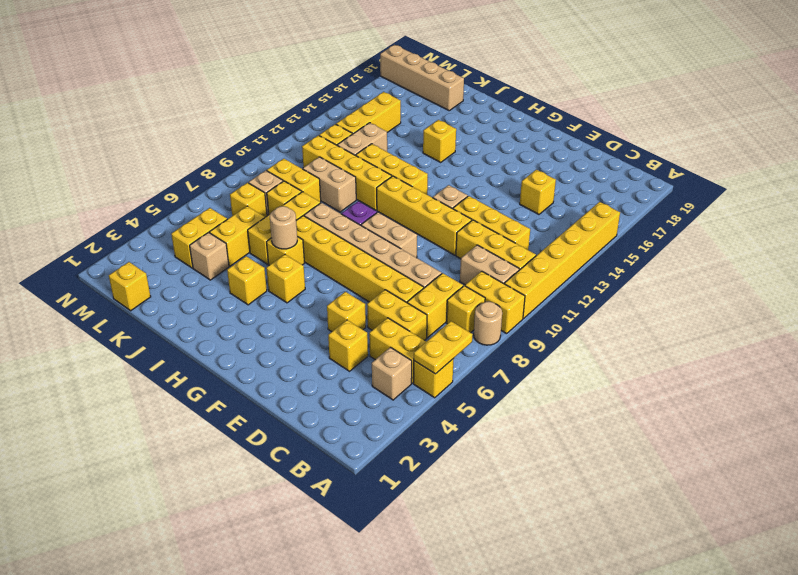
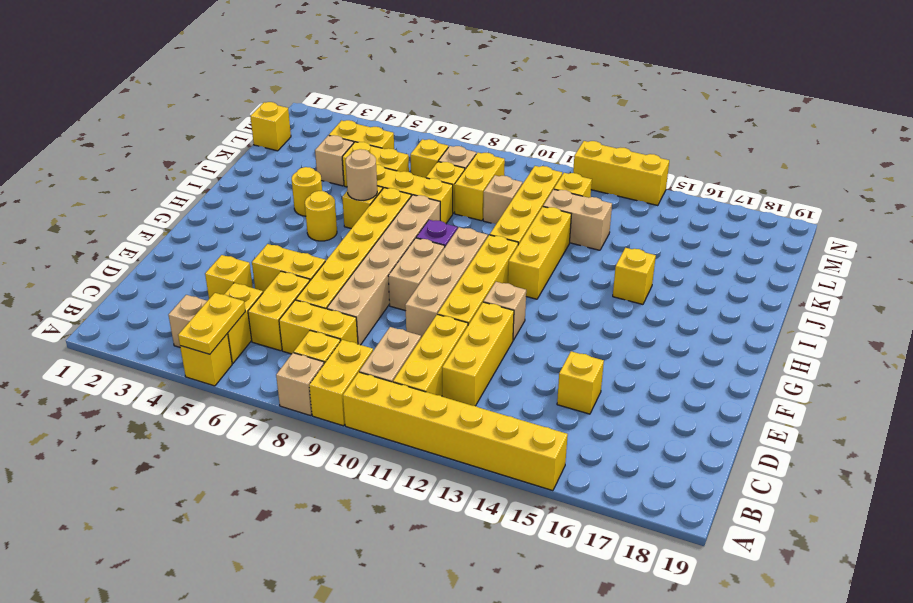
yellow plate A5:A6 level 2 -> yellow plate A5:B5 level 2
tan round brick A8 level 1 -> tan brick A8 level 1
yellow brick E5 level 1 -> yellow brick E5:E6 level 1
yellow brick H5 level 1 -> yellow round brick H5 level 1
yellow brick I4 level 1 -> yellow round brick I4 level 1
tan brick J10:K10 level 1 -> tan brick K10 level 1
tan brick K18:N18 level 1 -> tan brick E10:H10 level 1
yellow brick L13:L15 level 1 -> yellow brick N12:N14 level 1

